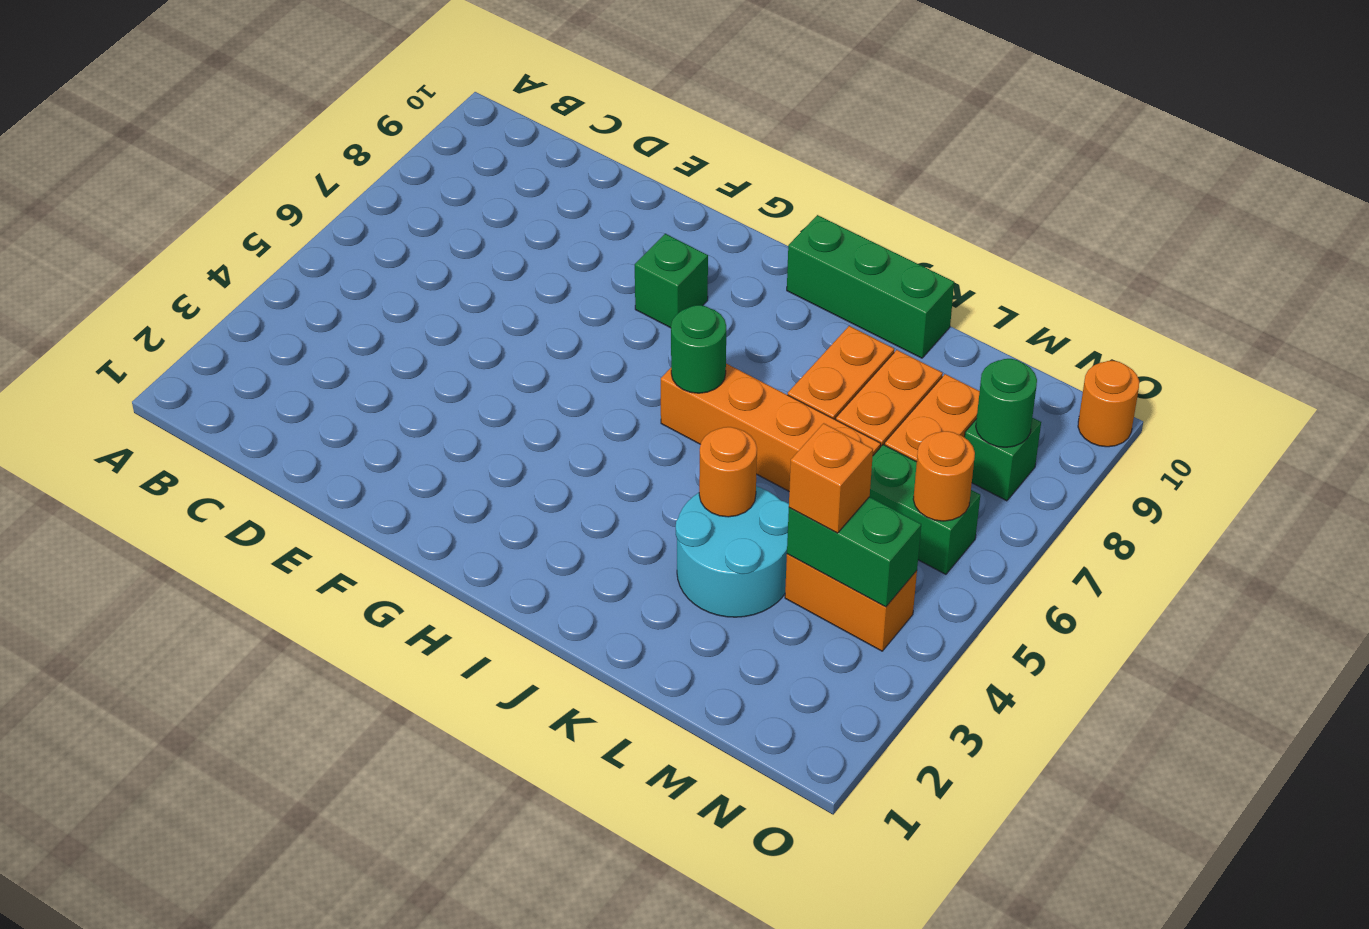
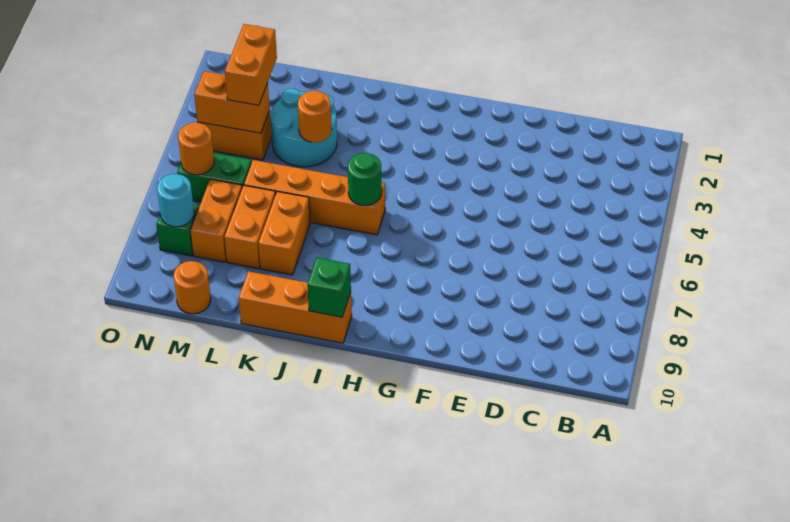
green brick G8 level 1 -> green brick I10 level 2
green brick I10:K10 level 1 -> orange brick I10:K10 level 1
green brick M4:N4 level 2 -> orange brick M4:N4 level 2
orange brick M4 level 3 -> orange brick M3:M4 level 3
green round brick N8 level 2 -> cyan round brick N8 level 2
orange round brick O10 level 1 -> orange round brick M10 level 1

